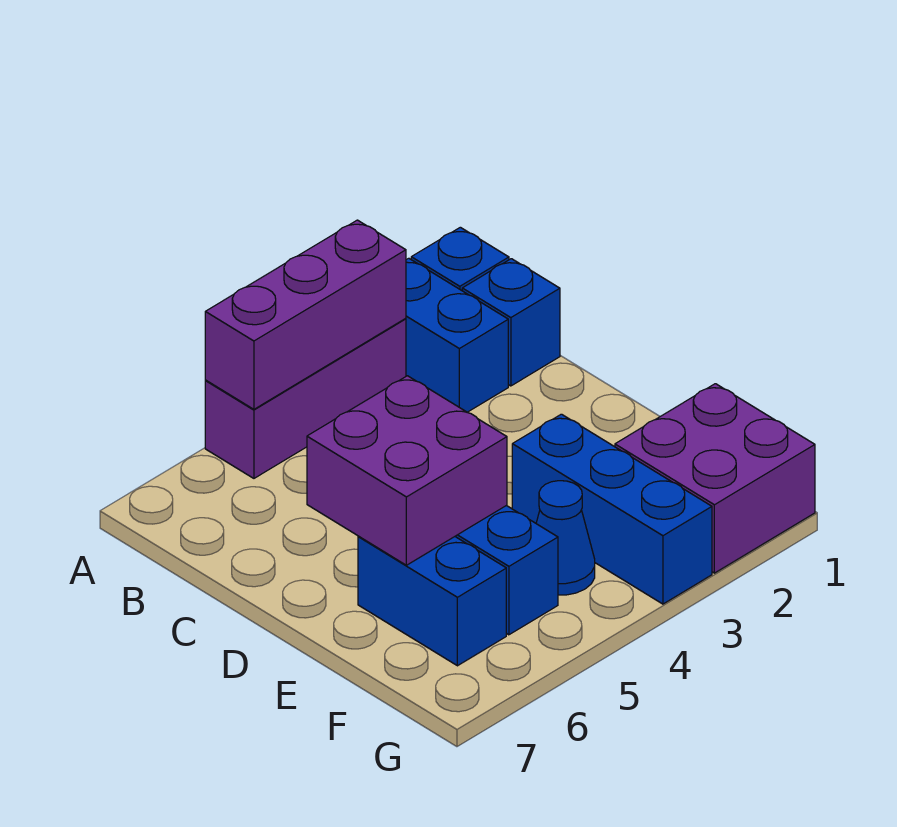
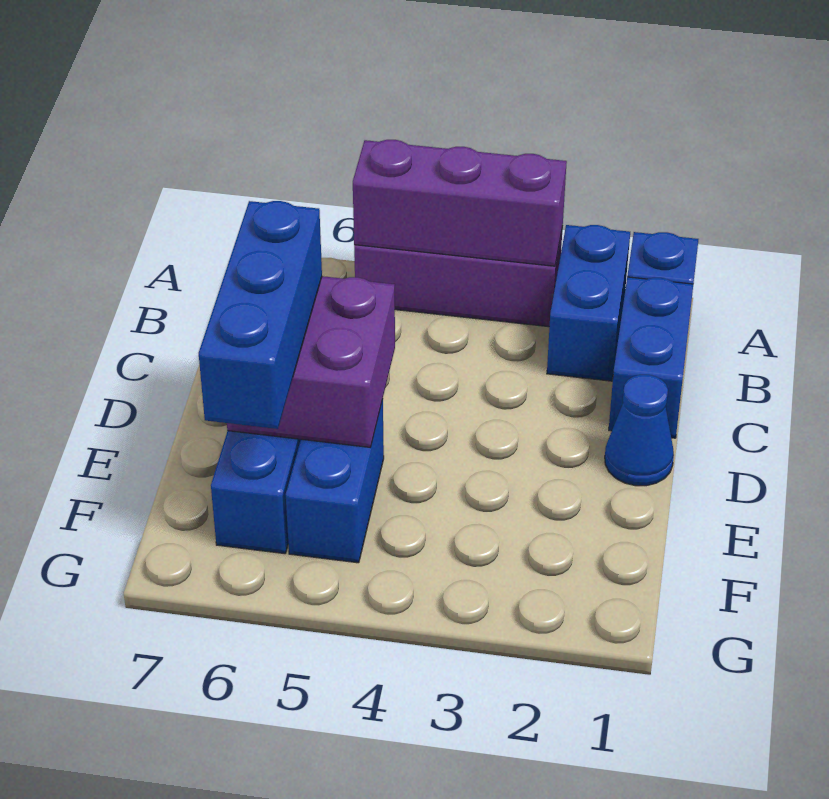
blue brick B1 level 1 -> blue brick B1:C1 level 1
blue brick E3:G3 level 1 -> blue brick D6:F6 level 3
purple brick F1:G2 level 1 -> none
blue cone F4 level 1 -> blue cone D1 level 1

